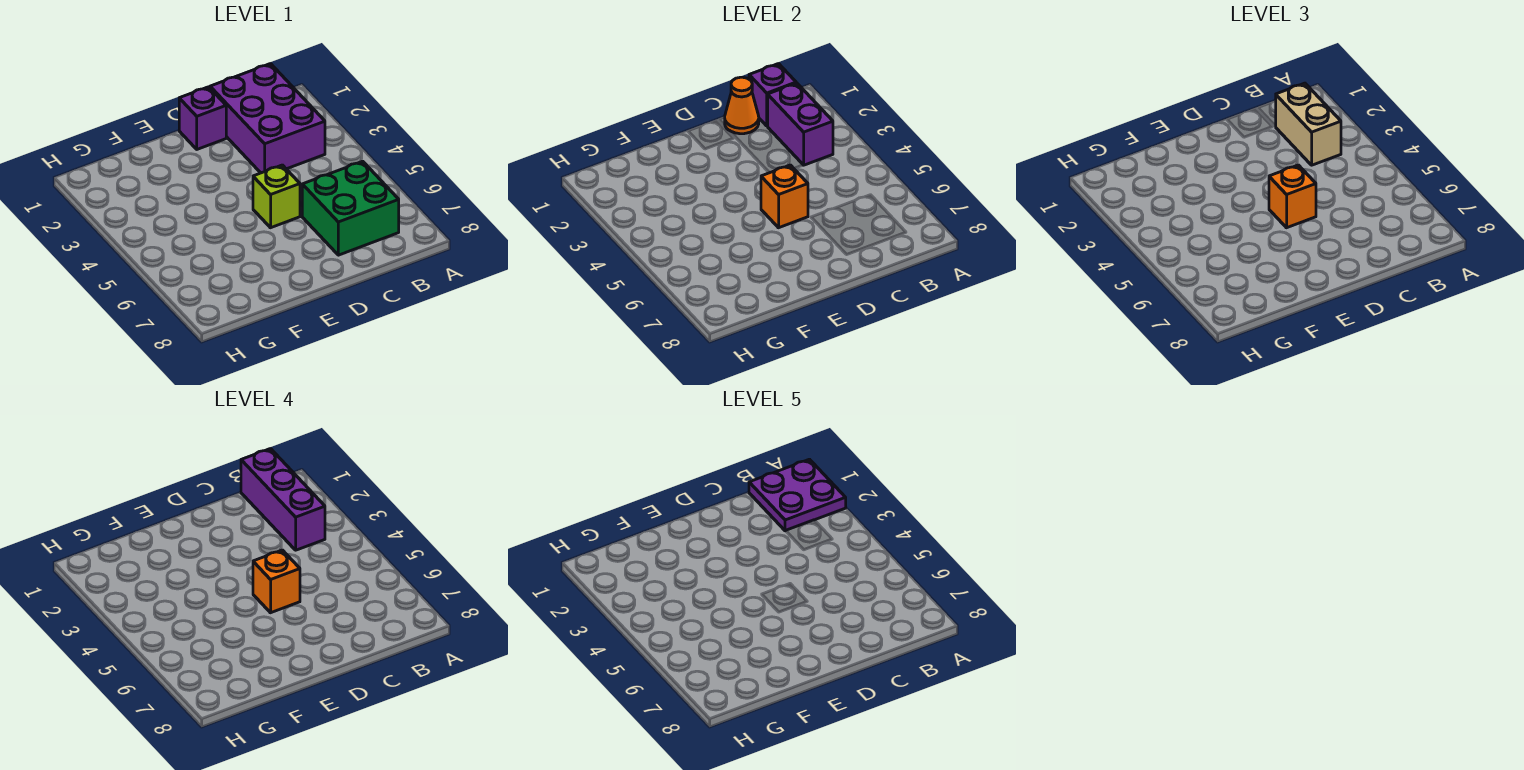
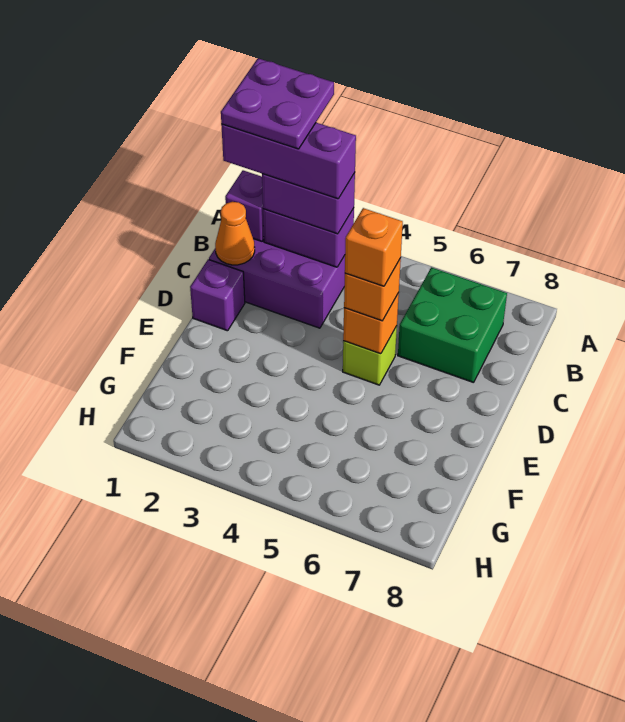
tan brick B2:B3 level 3 -> purple brick B2:B3 level 3

